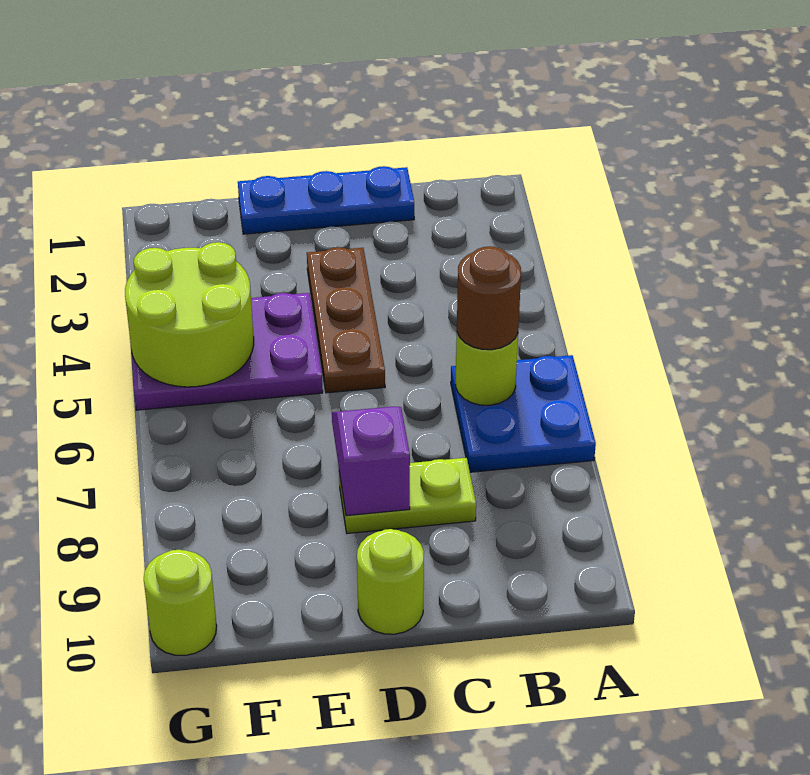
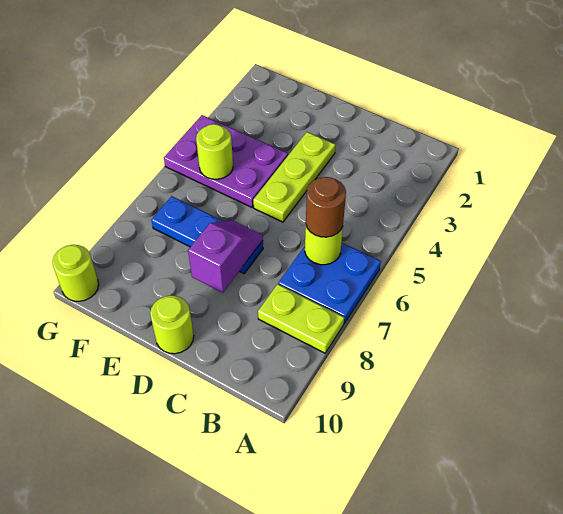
blue plate C1:E1 level 1 -> blue plate D7:F7 level 1
lime plate C8:D8 level 1 -> lime plate A8:B8 level 1
brown plate D3:D5 level 1 -> lime plate D3:D5 level 1
lime round brick F4:G5 level 2 -> lime round brick F5 level 2

